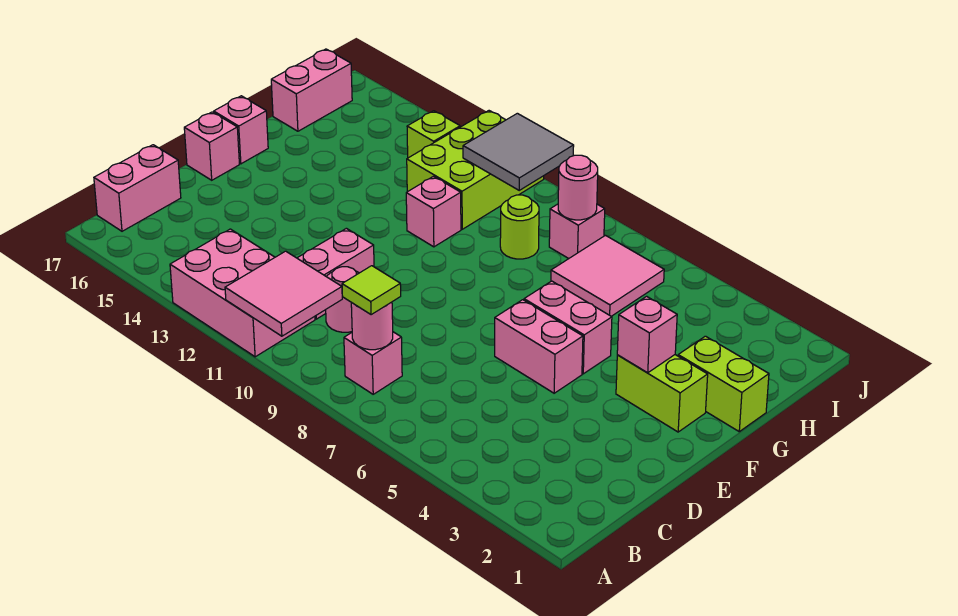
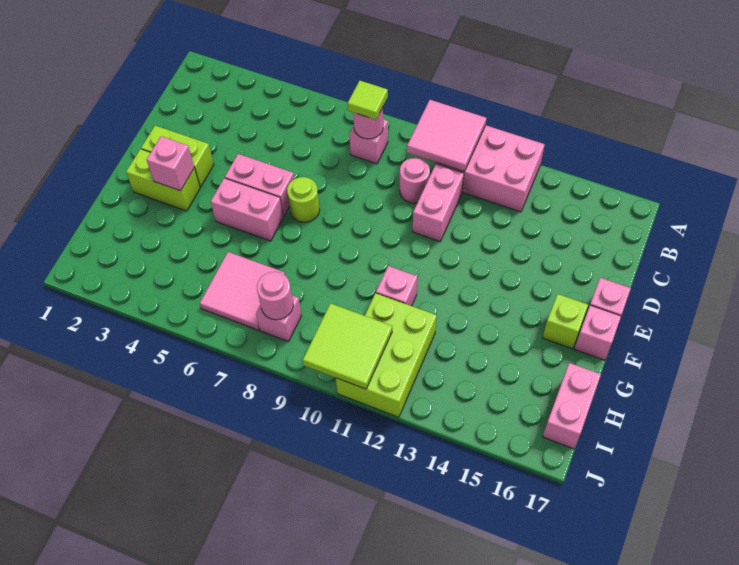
pink brick B17:C17 level 1 -> none
lime brick G1:G2 level 1 -> lime brick E2:E3 level 1
lime round brick H9 level 1 -> lime round brick E7 level 1
grey tile I10:J11 level 2 -> lime tile I10:J11 level 2
lime brick I13 level 1 -> lime brick F16 level 1

